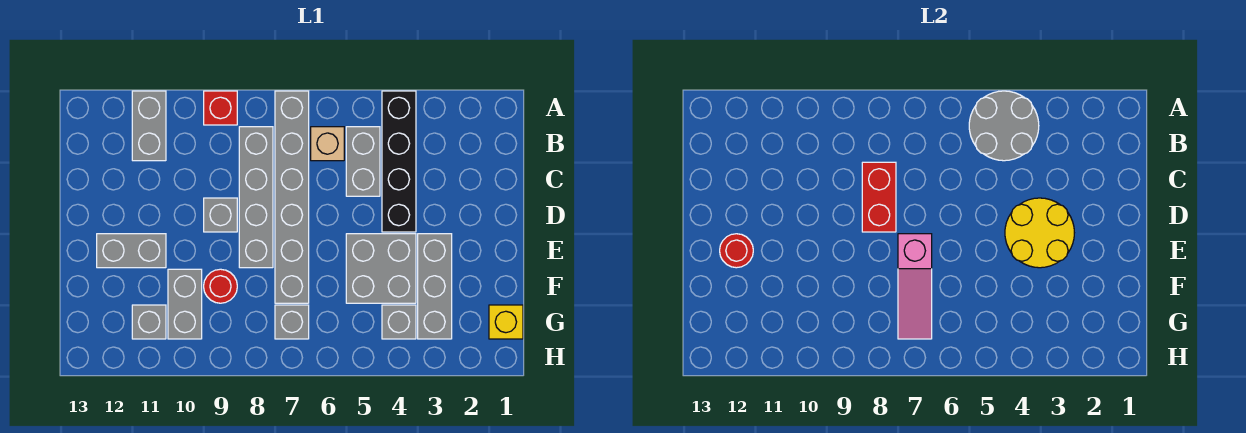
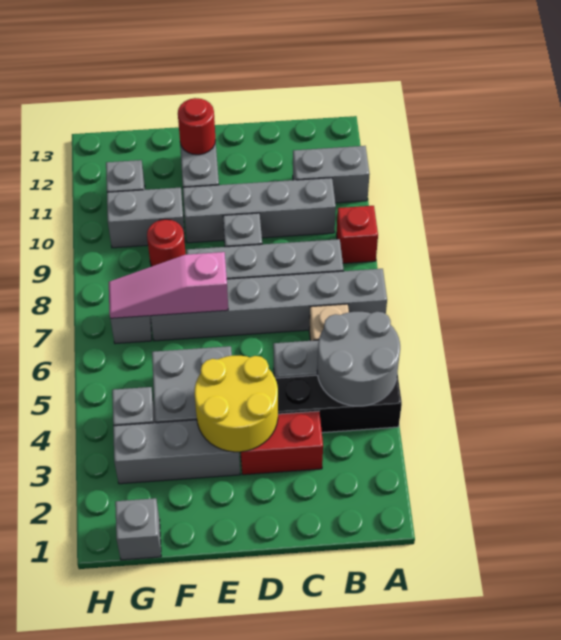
none -> grey brick B10:E10 level 1
red brick C8:D8 level 2 -> red brick C3:D3 level 1
yellow brick G1 level 1 -> grey brick G1 level 1

